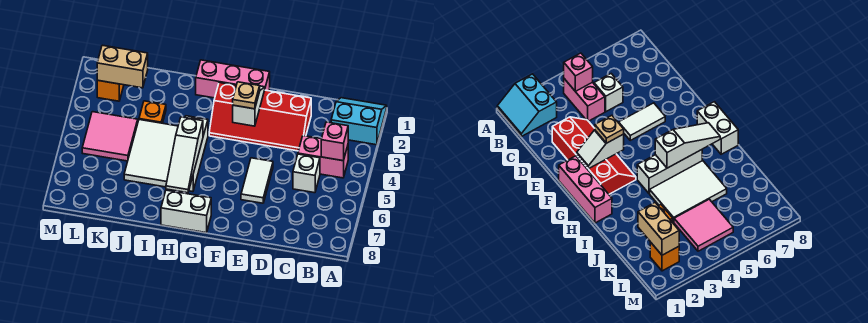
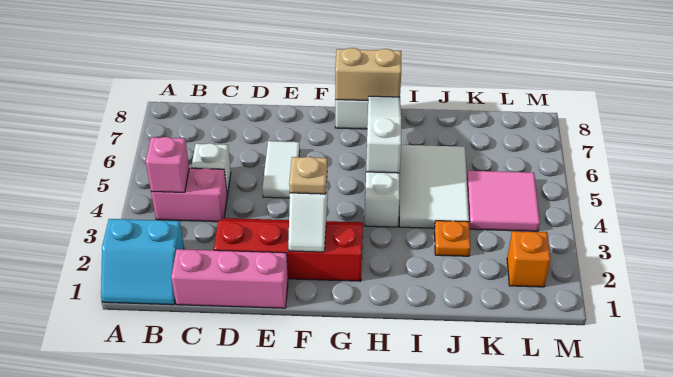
pink brick F1:H1 level 1 -> pink brick C1:E1 level 1
tan brick K2:L2 level 2 -> tan brick G8:H8 level 2

